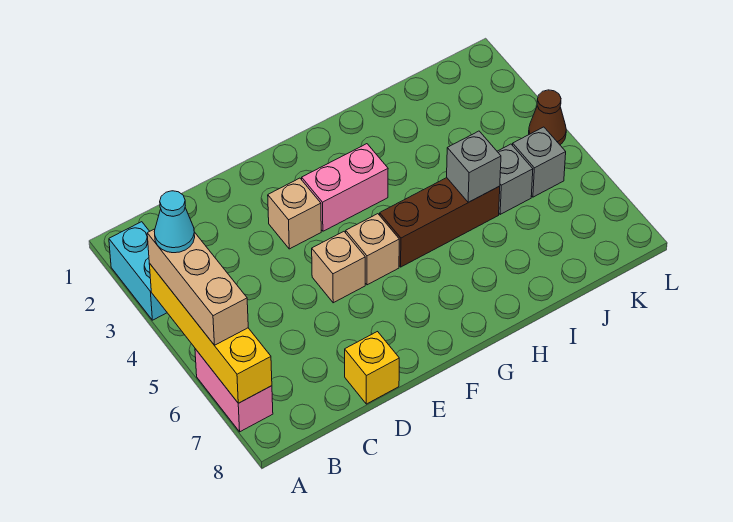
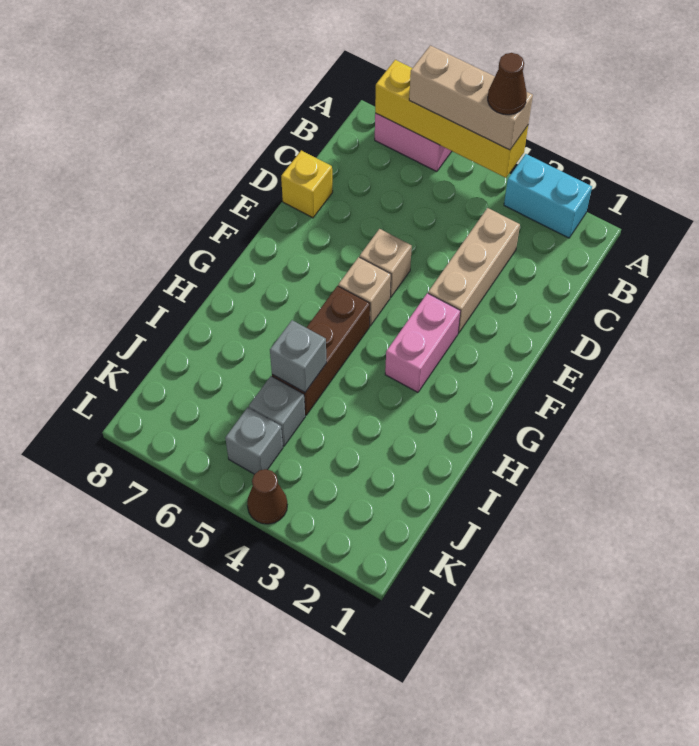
cyan cone A4 level 4 -> brown cone A4 level 4
tan brick E3 level 1 -> tan brick C3:E3 level 1

